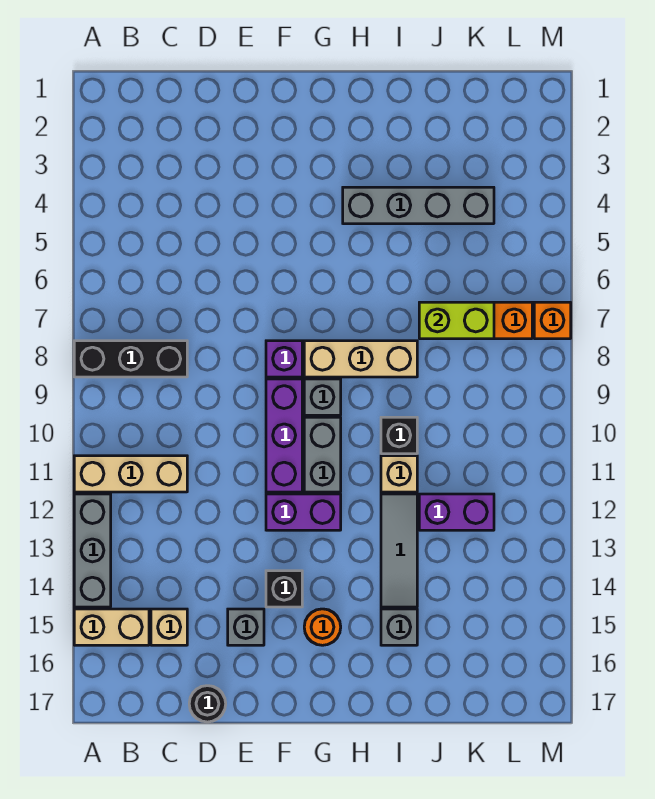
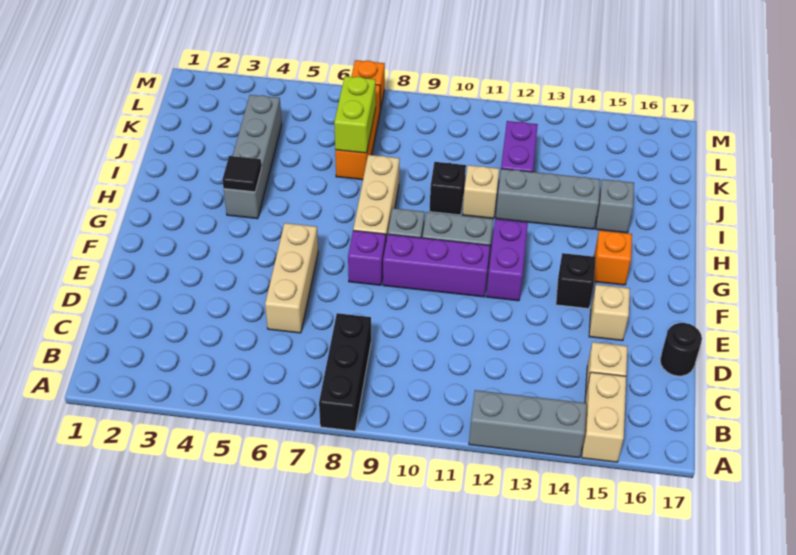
tan brick A11:C11 level 1 -> tan brick D6:F6 level 1
grey brick E15 level 1 -> tan brick E15 level 1
orange round brick G15 level 1 -> orange brick G15 level 1
none -> black tile H4 level 2
grey tile I12:I14 level 1 -> grey brick I12:I14 level 1

